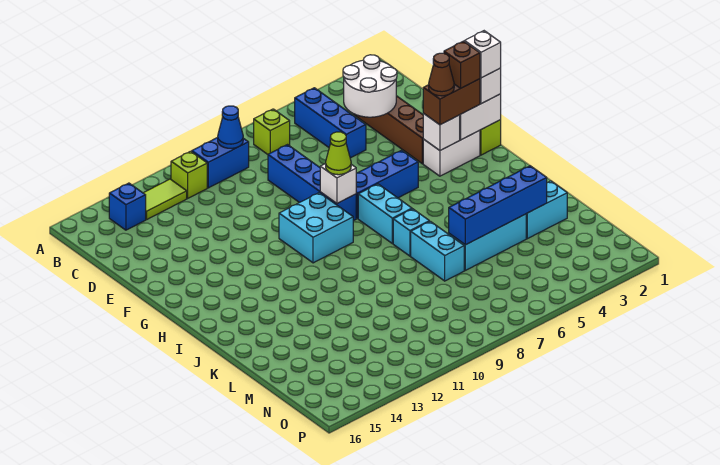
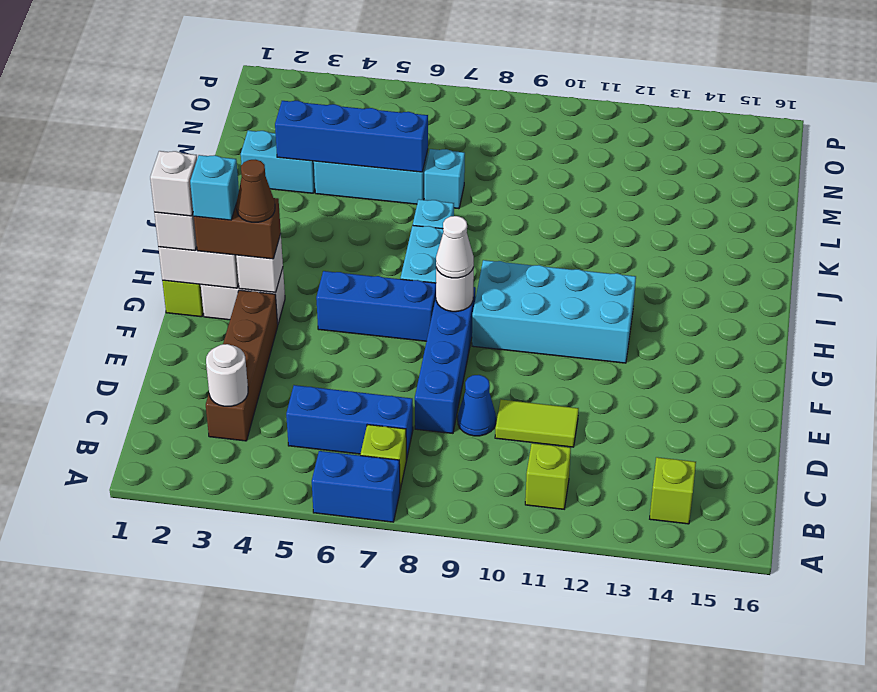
blue brick B5:D5 level 1 -> blue brick C5:C7 level 1
blue brick B9:B10 level 1 -> blue brick A6:A7 level 1
blue cone B9 level 2 -> blue cone D9 level 1
lime tile B12:B13 level 1 -> lime tile D10:D11 level 1
blue brick B14 level 1 -> lime brick B14 level 1
white round brick C3:D4 level 2 -> white round brick C3 level 2
brown brick G2 level 4 -> cyan brick G2 level 4
white brick G8 level 2 -> white round brick G8 level 2
lime cone G8 level 3 -> white cone G8 level 3
cyan brick G9:H10 level 1 -> cyan brick G9:H12 level 1
cyan brick K7:L7 level 1 -> cyan brick L7 level 1

